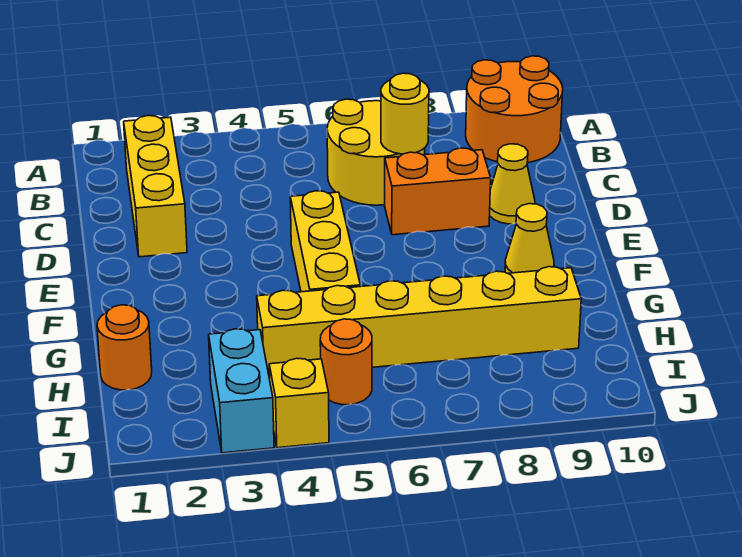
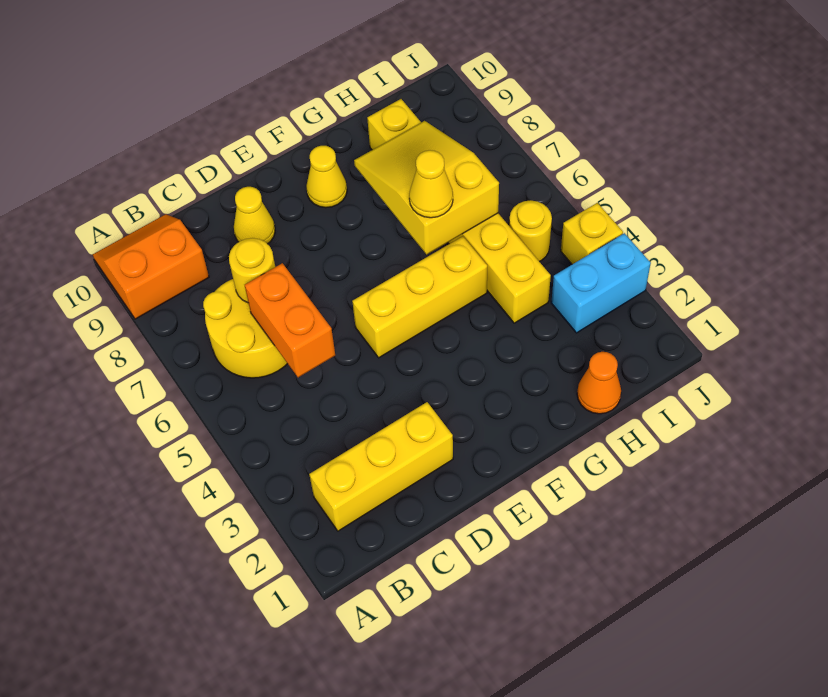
orange round brick A9:B10 level 1 -> orange slope A9:B10 level 1 top 9
orange brick D7:D8 level 1 -> orange brick C5:C6 level 2
none -> yellow slope G6:H8 level 2 top 6
none -> yellow cone G6 level 3
orange round brick H1 level 1 -> orange cone H1 level 1
orange round brick I5 level 1 -> yellow round brick I5 level 1

